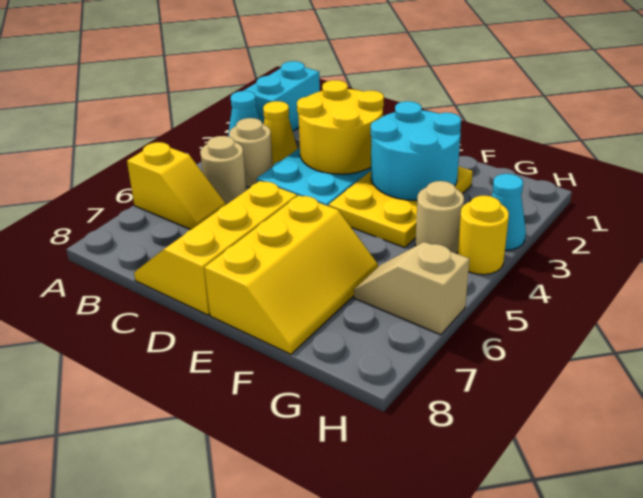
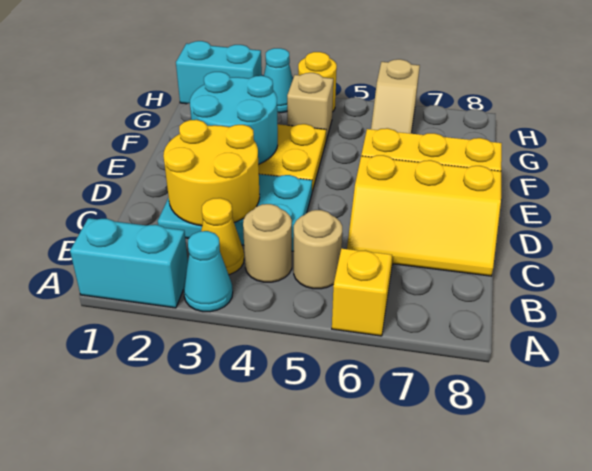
tan round brick G4 level 1 -> tan brick G4 level 1
none -> cyan brick H1:H2 level 1

